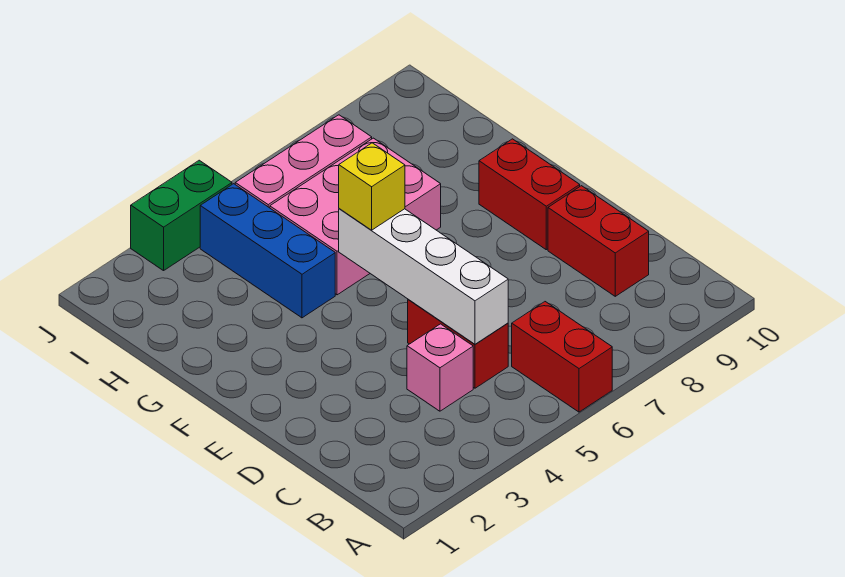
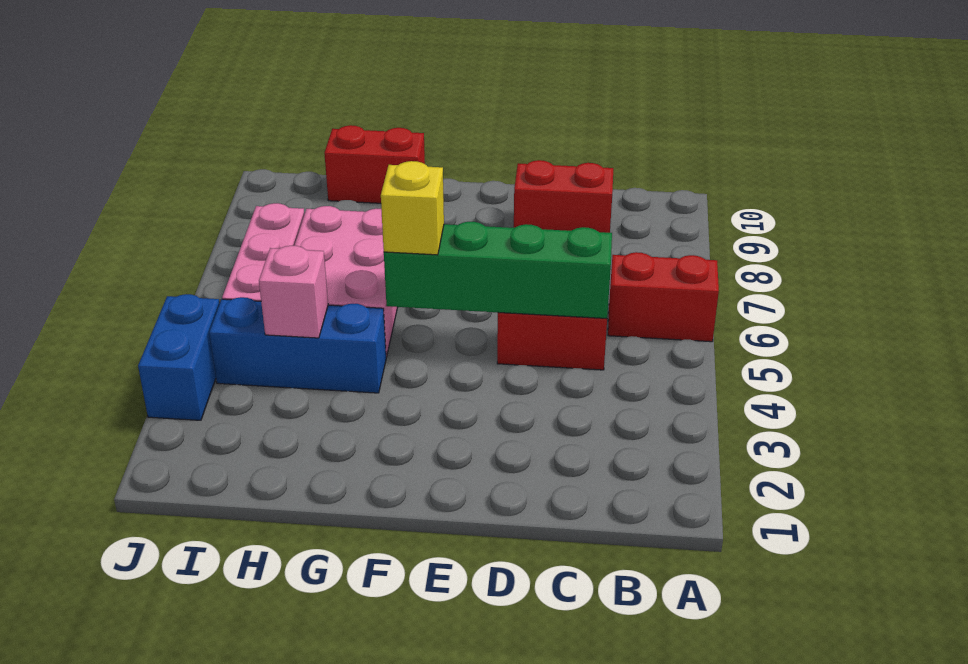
pink brick C4 level 1 -> pink brick H4 level 2
white brick C5:F5 level 2 -> green brick C5:F5 level 2
red brick E9:F9 level 1 -> red brick G10:H10 level 1
green brick J3:J4 level 1 -> blue brick J3:J4 level 1

